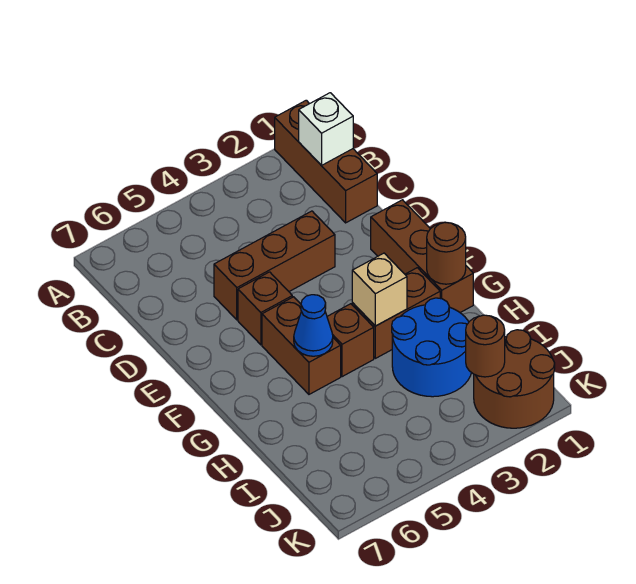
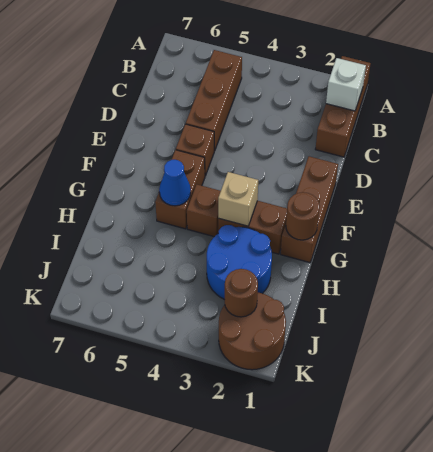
brown brick D3:D5 level 1 -> brown brick B5:D5 level 1

